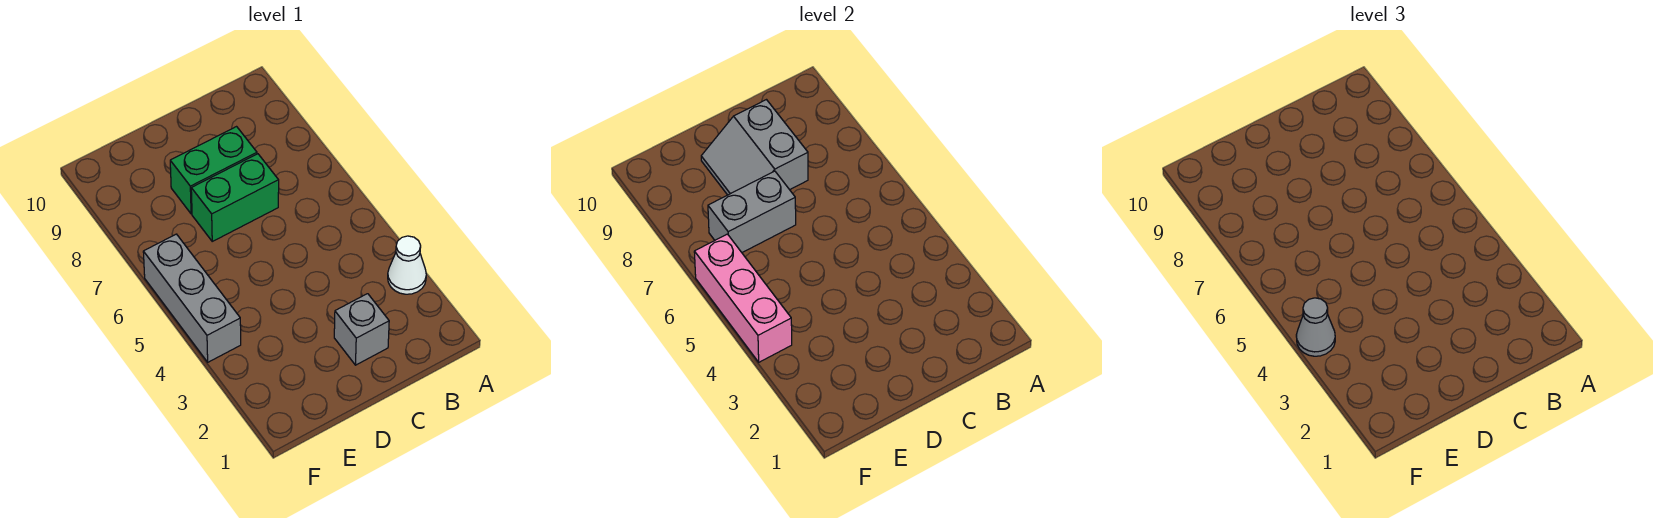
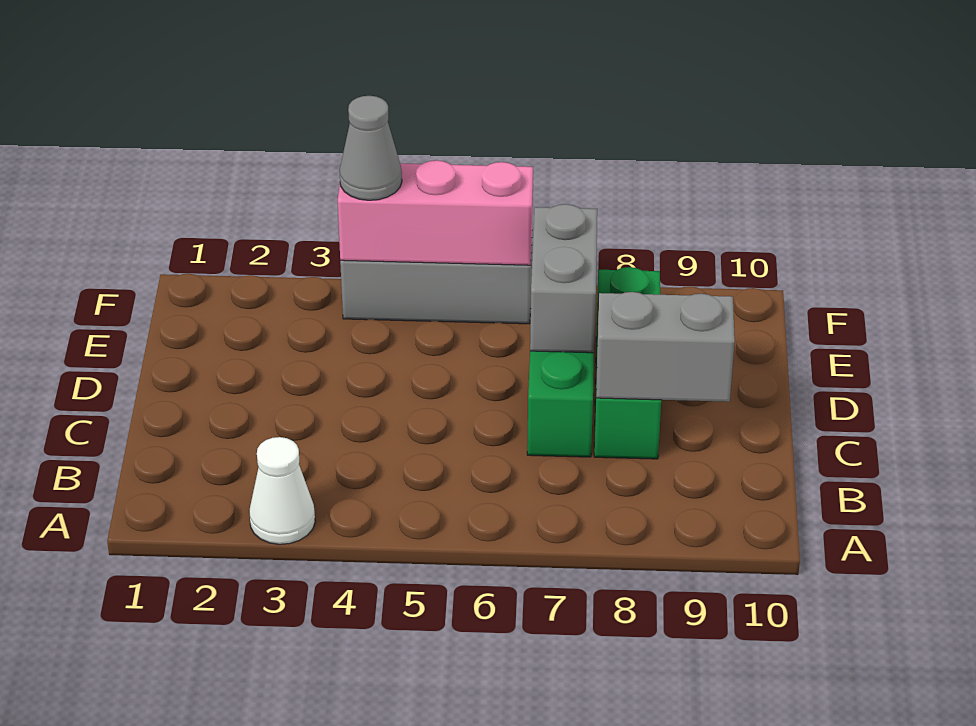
grey brick C2 level 1 -> none
green brick C8:D8 level 1 -> green brick C8:E8 level 1

